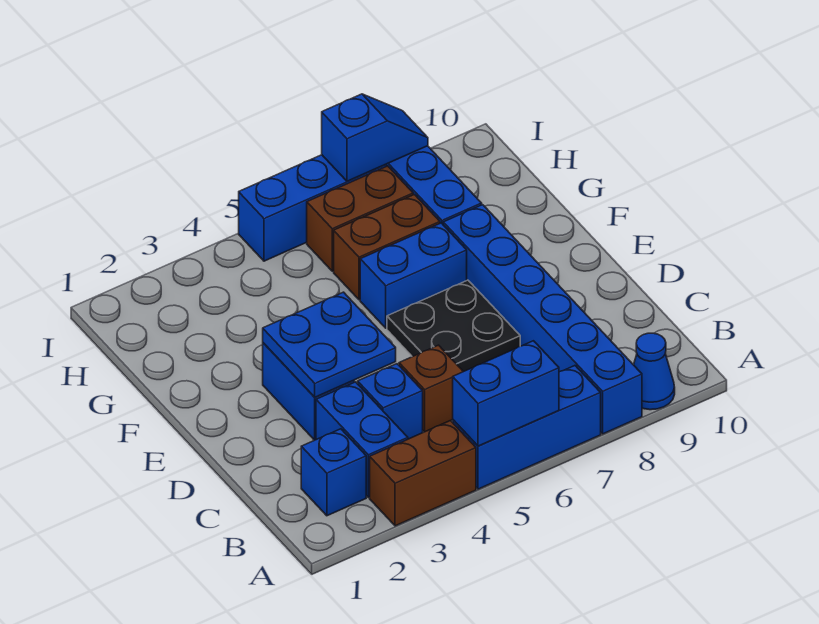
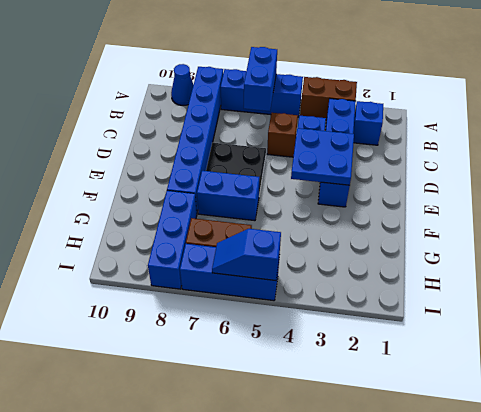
blue brick A5:A6 level 2 -> blue brick A6:B6 level 2
brown brick G6:G7 level 1 -> none
blue slope I7:I8 level 2 top 7 -> blue slope I5:I6 level 2 top 5

